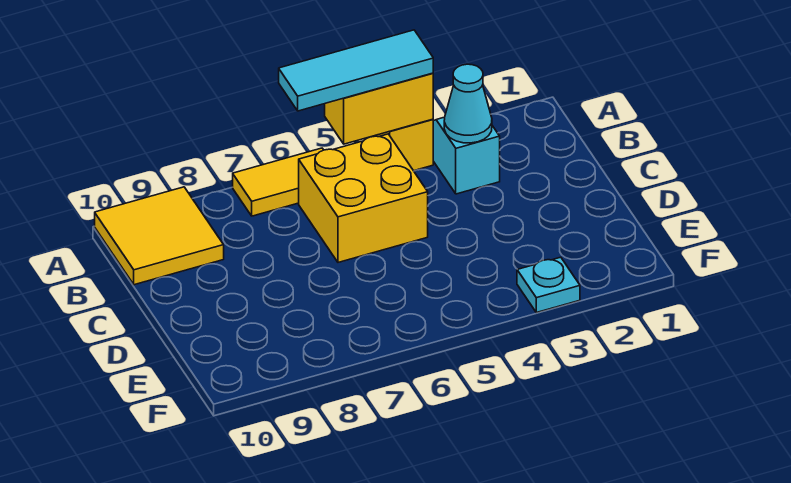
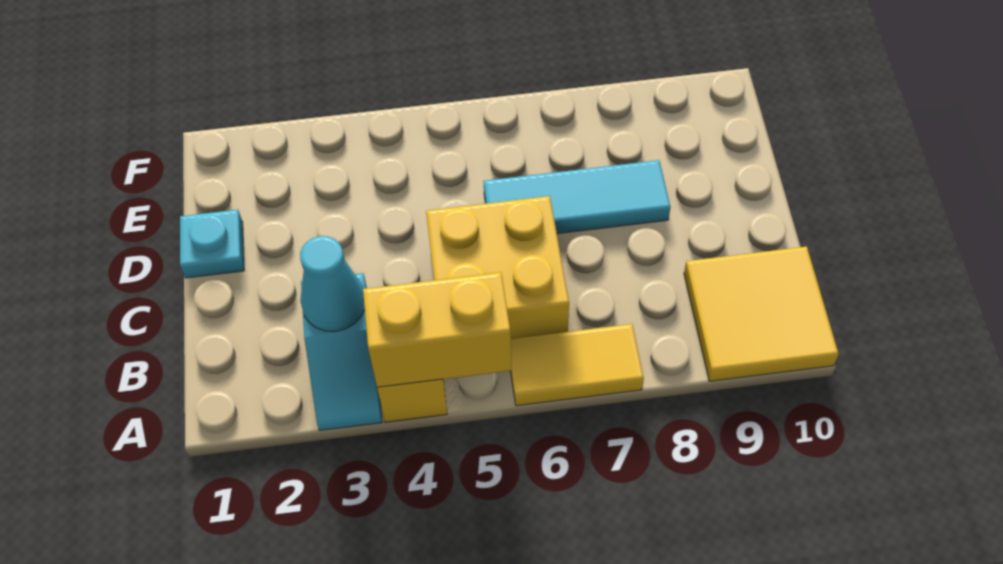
cyan tile A4:A6 level 3 -> cyan tile D6:D8 level 1
cyan plate F3 level 1 -> cyan plate D1 level 1

